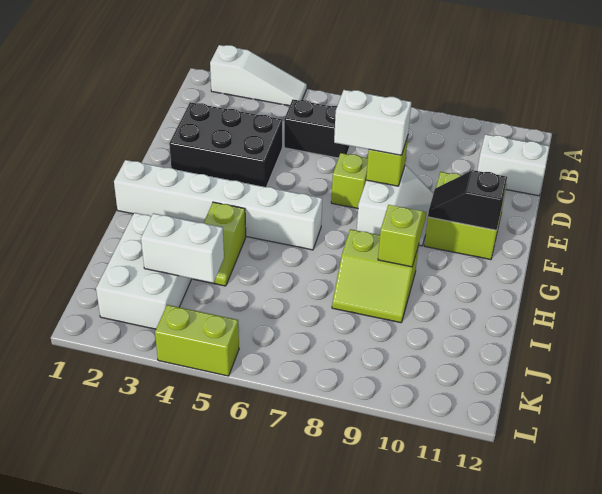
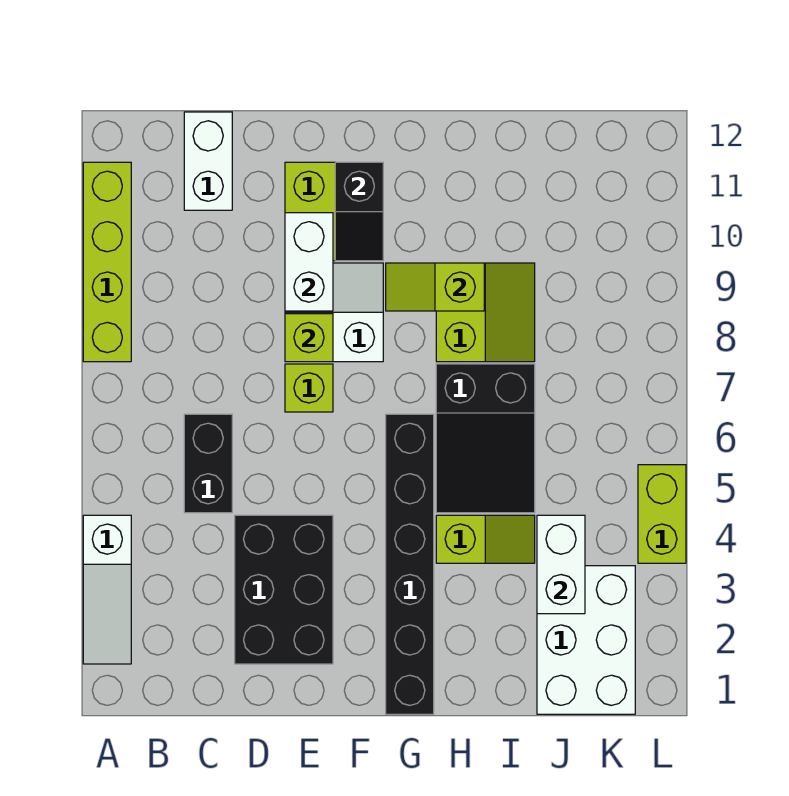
white slope A2:A4 level 1 top 2 -> white slope A2:A4 level 1 top 4
none -> lime brick A8:A11 level 1
white brick E7:E8 level 3 -> white brick E9:E10 level 2
white brick G1:G6 level 1 -> black brick G1:G6 level 1
none -> black slope H5:I7 level 1 top 7
white brick I2:K3 level 1 -> white brick J1:K3 level 1

